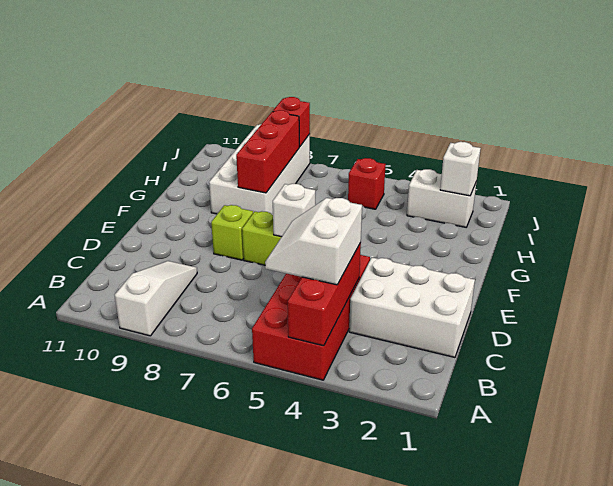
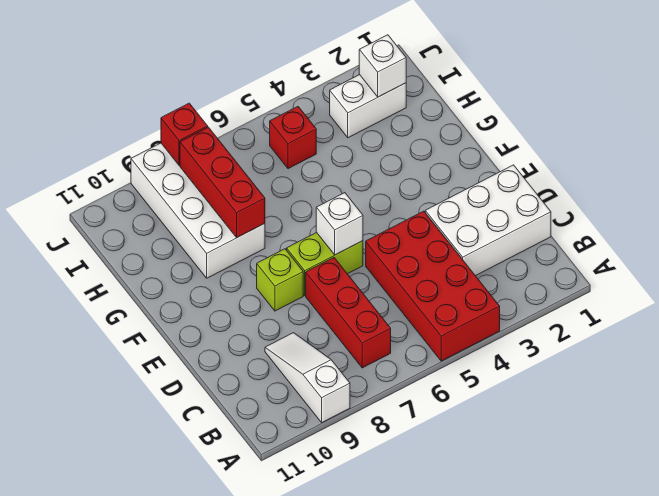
red brick A4:C4 level 2 -> red brick B7:D7 level 1
white slope B4:C5 level 3 top 4 -> none

